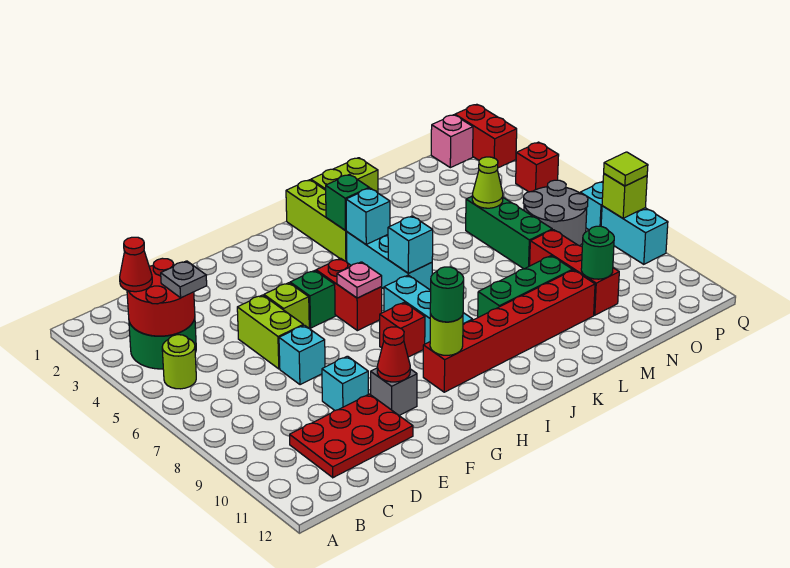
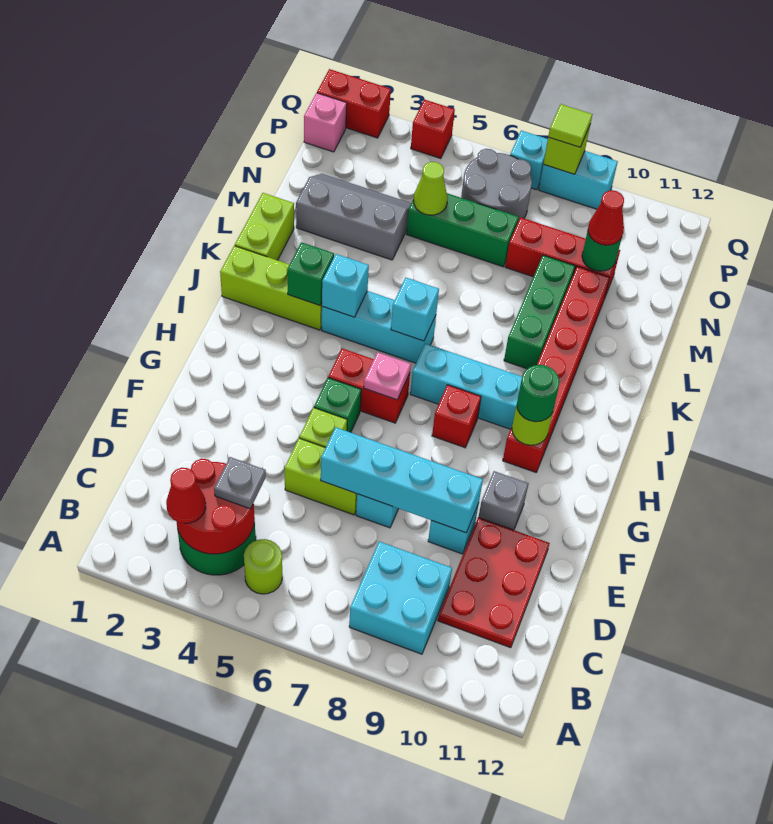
none -> cyan brick B8:C9 level 1
none -> cyan brick E6:E9 level 2
red cone F10 level 2 -> red cone N10 level 3
none -> grey slope M2:N4 level 1 top M

